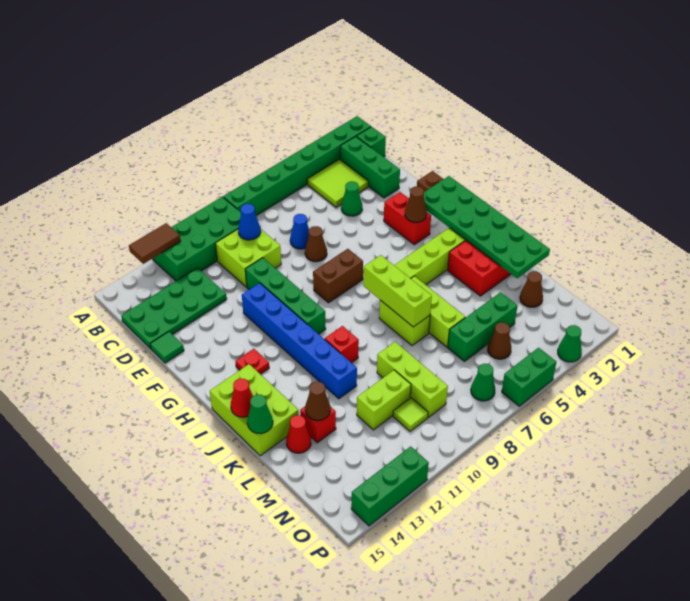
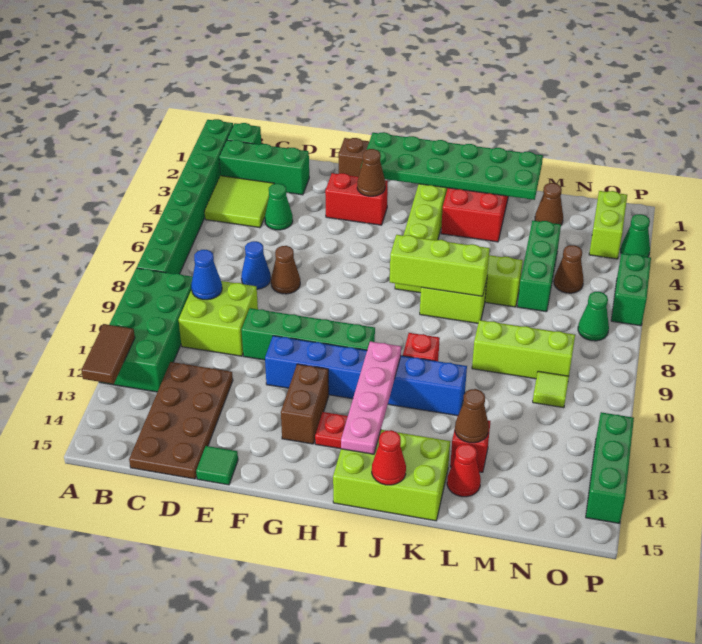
green plate C12:D15 level 1 -> brown plate C12:D15 level 1
brown brick G7:G8 level 1 -> brown brick G12:G13 level 1
none -> pink plate I11:I14 level 2
green cone K15 level 2 -> none
lime brick M10:M11 level 1 -> lime brick O2:O3 level 1

